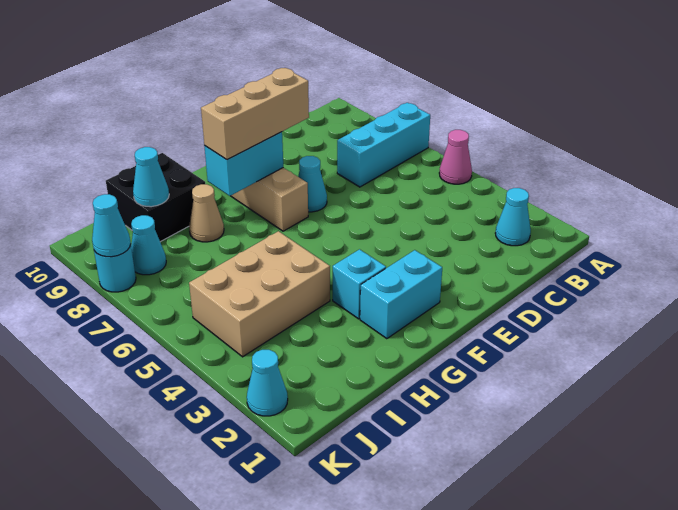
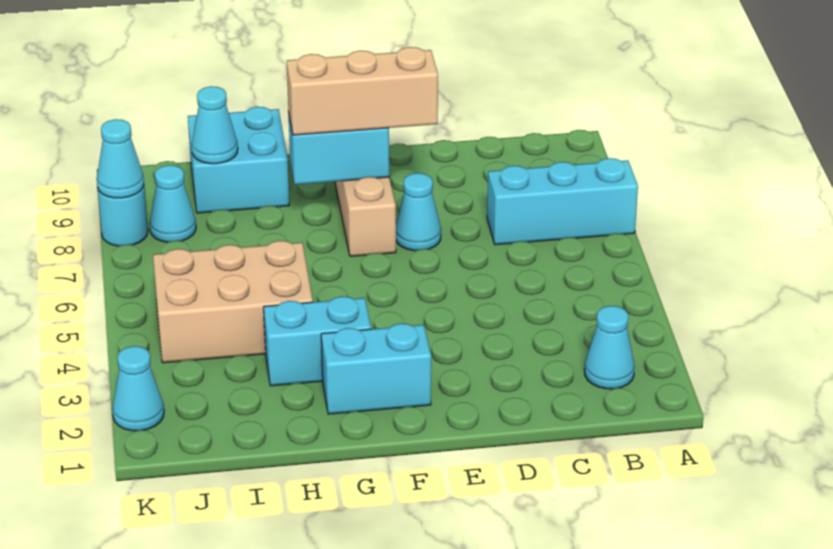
pink cone A5 level 1 -> none
cyan brick G3 level 1 -> cyan brick G3:H3 level 1
tan cone H8 level 1 -> none
black brick H9:I10 level 1 -> cyan brick H9:I10 level 1

